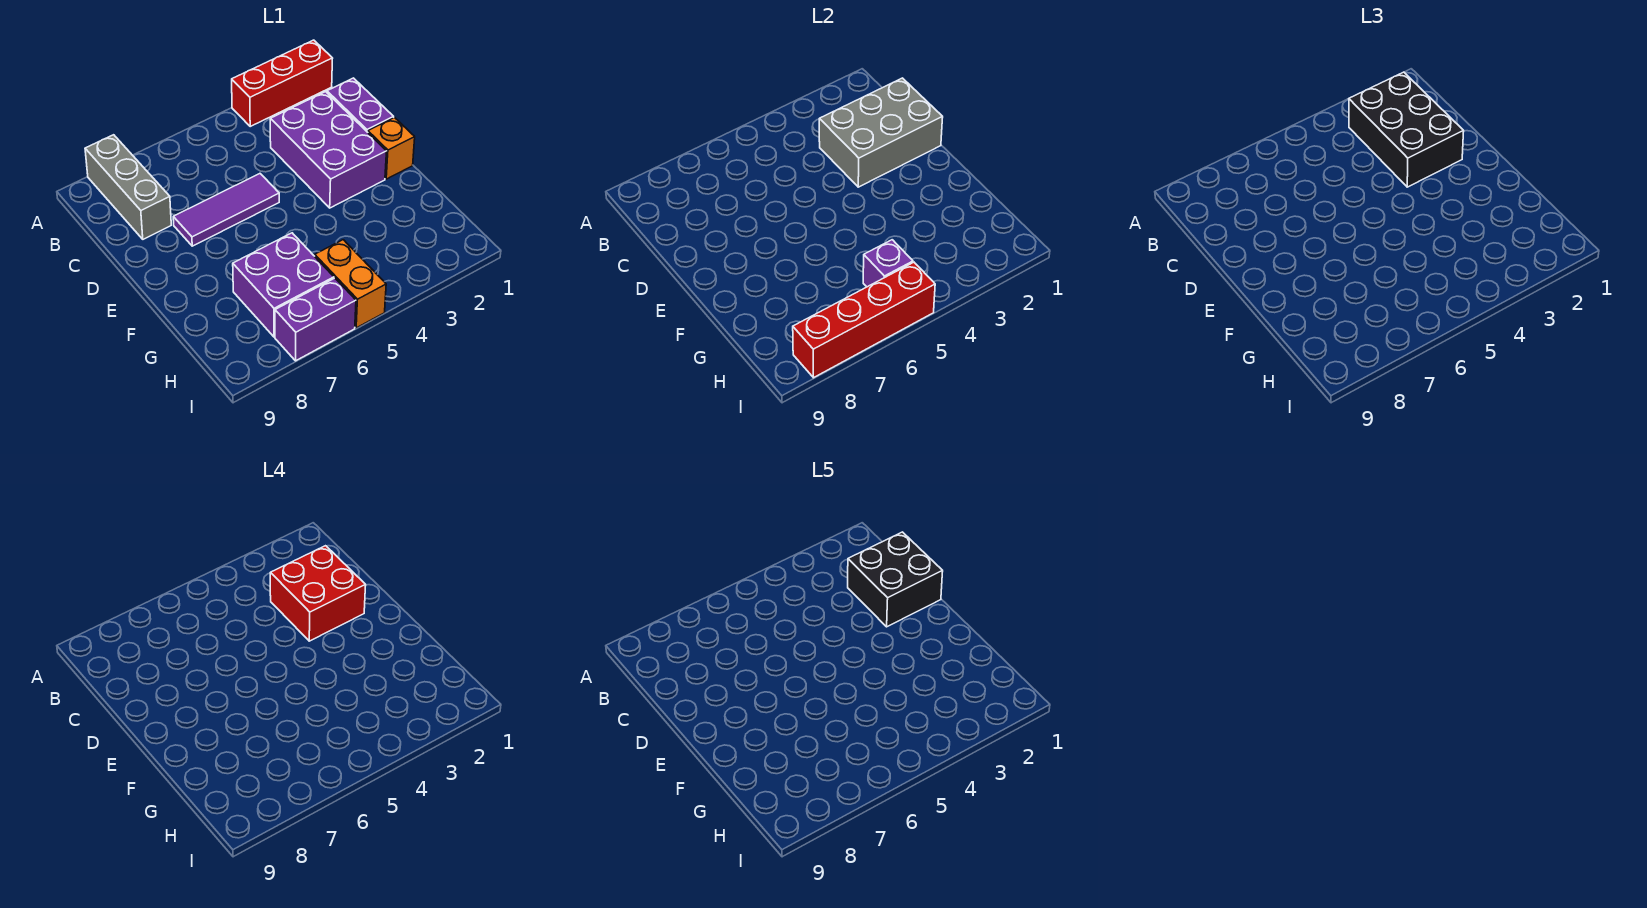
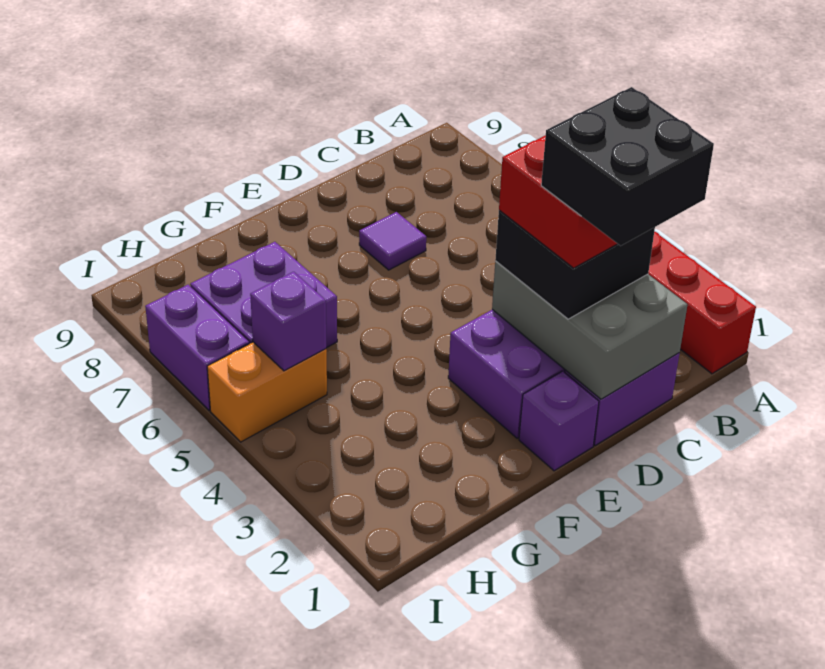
grey brick A8:C8 level 1 -> none
black brick B2:D3 level 3 -> black brick C2:D3 level 3
purple tile D5:D7 level 1 -> purple tile D7 level 1
orange brick E1 level 1 -> purple brick E1 level 1
red brick I5:I8 level 2 -> none

